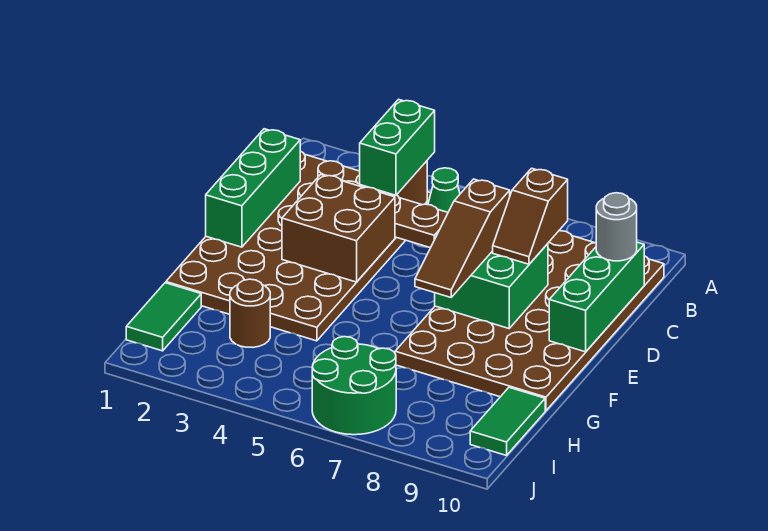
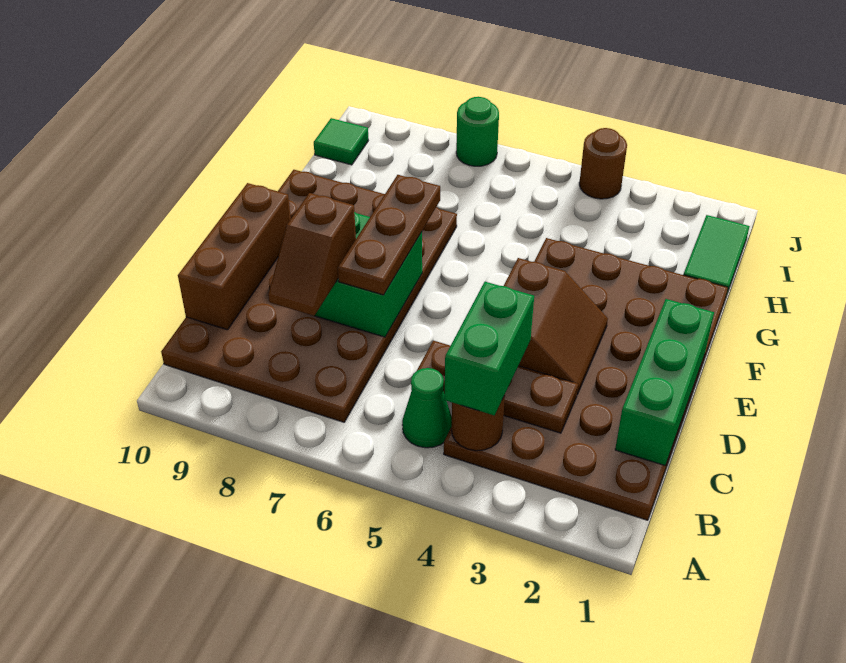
brown slope C8:D8 level 3 top C -> brown slope C8:D8 level 3 top D
green brick C10:E10 level 2 -> brown brick C10:E10 level 2
grey round brick C10 level 3 -> none
brown brick D3:E4 level 2 -> brown slope D3:E4 level 2 top 4
brown slope D7:F7 level 3 top D -> brown plate D7:F7 level 3
brown round brick H3 level 1 -> brown round brick J4 level 1
green tile H10:I10 level 1 -> green tile I10 level 1
green round brick I6:J7 level 1 -> green round brick J7 level 1

